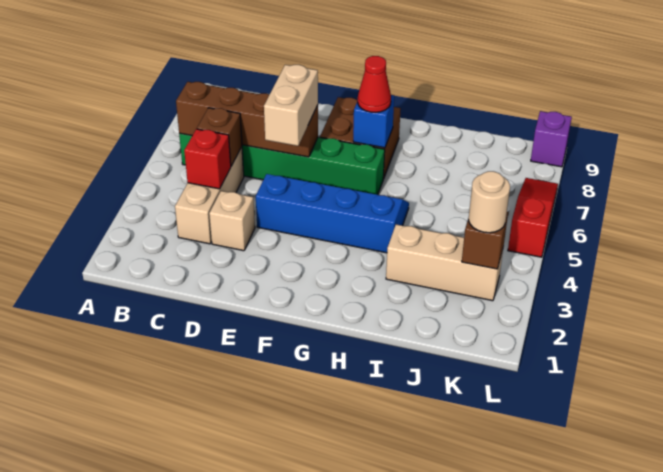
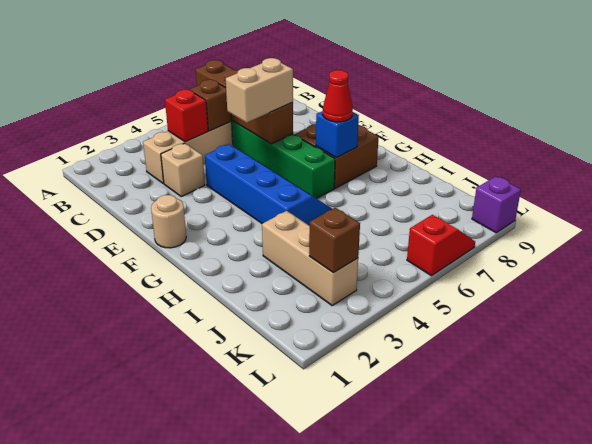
tan round brick K3 level 3 -> tan round brick F1 level 1
red slope L5:L7 level 1 top 5 -> red slope L6:L7 level 1 top 6

